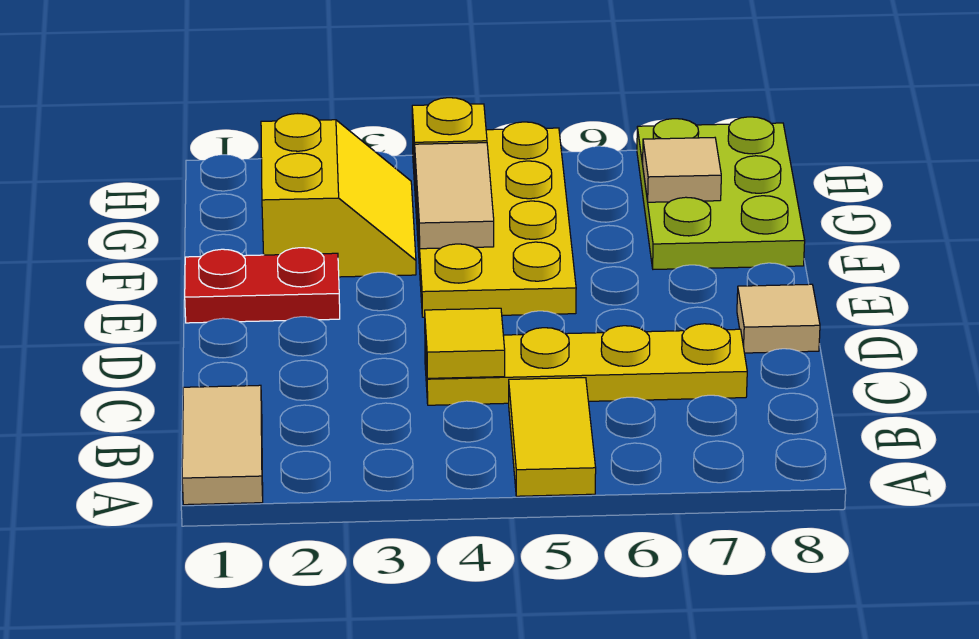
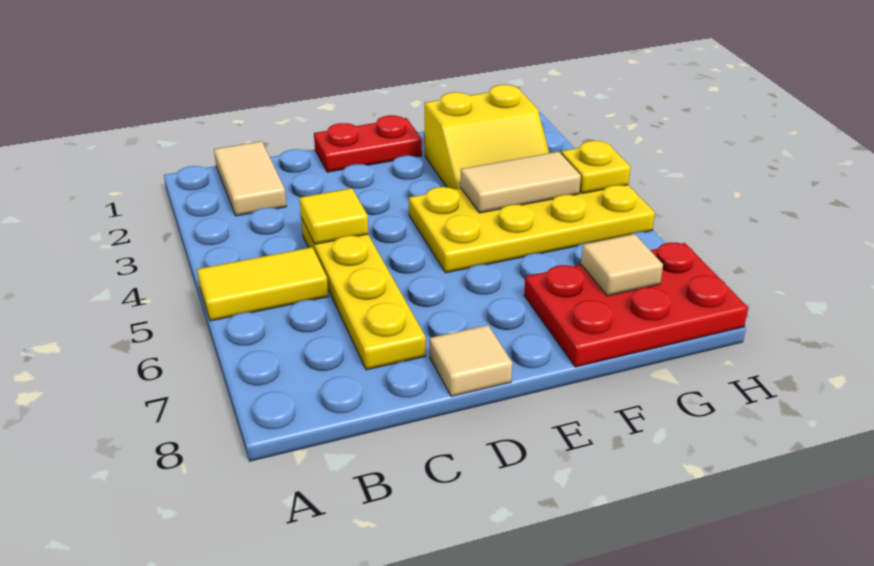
tan tile A1:B1 level 1 -> tan tile B1:B2 level 1
red plate E1:E2 level 1 -> red plate D1:E1 level 1
lime plate F7:H8 level 1 -> red plate F7:H8 level 1

